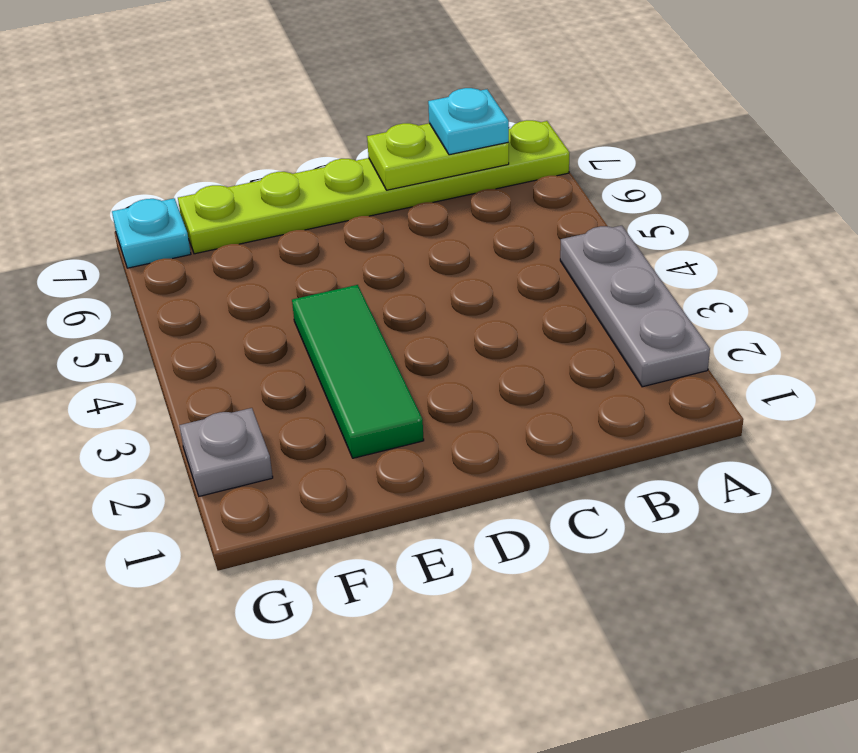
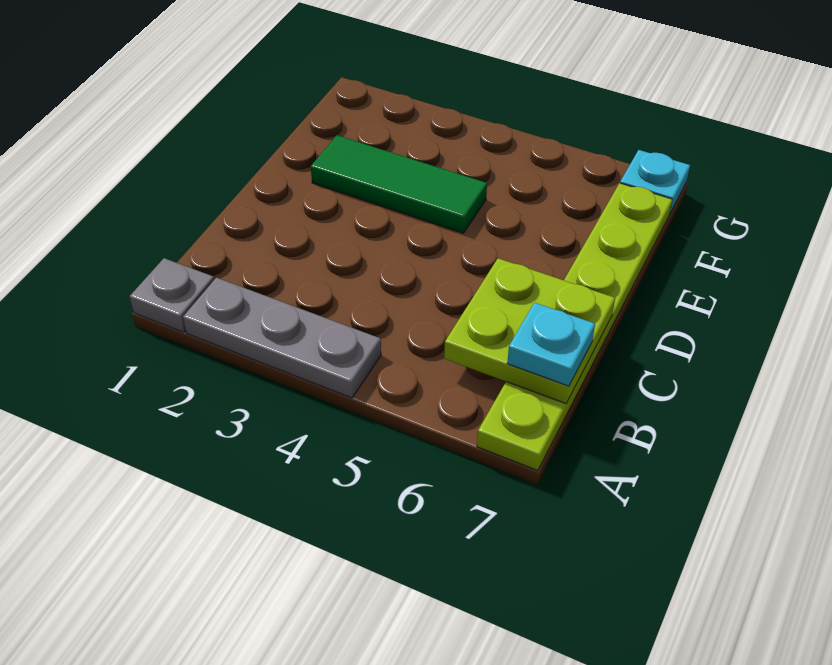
lime plate B7:C7 level 2 -> lime plate B6:C7 level 2
grey plate G2 level 1 -> grey plate A1 level 1

